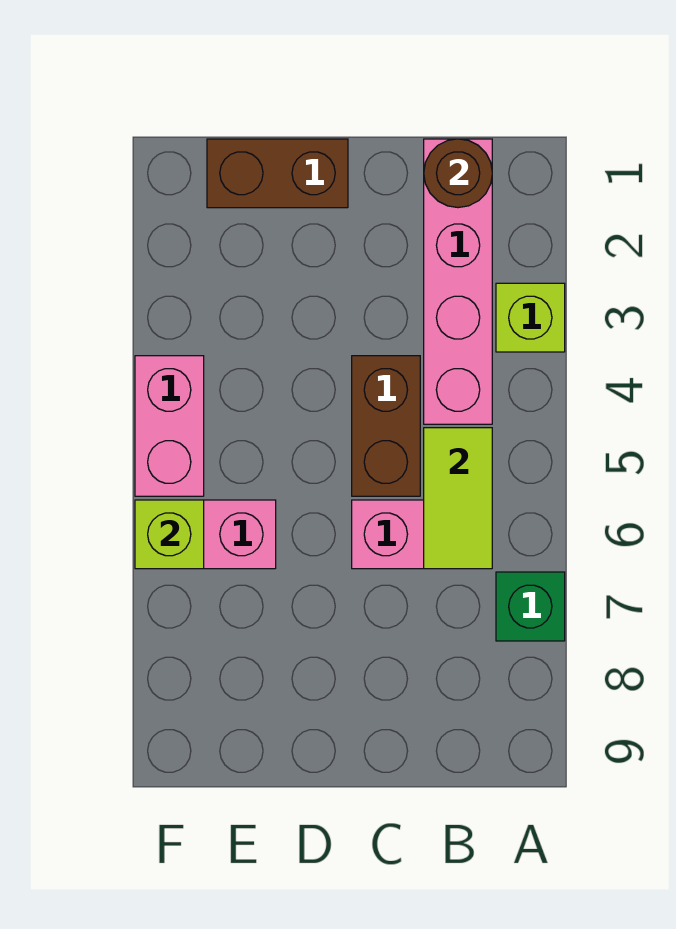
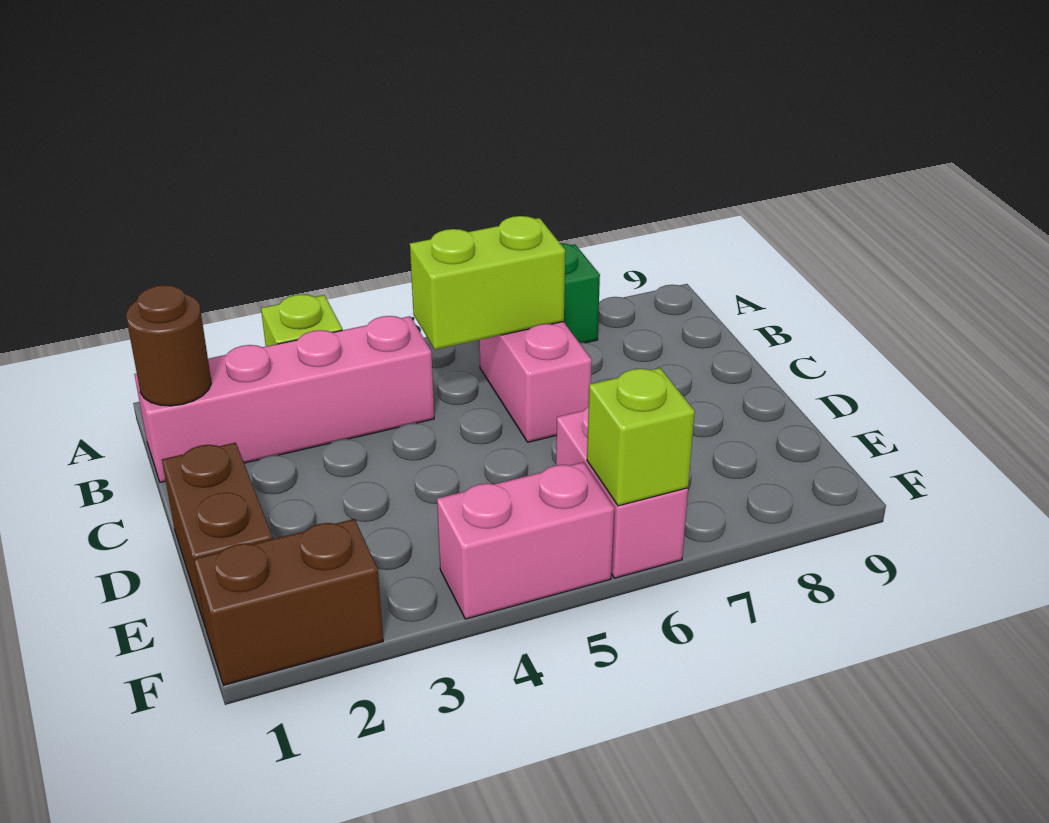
lime tile B5:B6 level 2 -> lime brick B5:B6 level 2
brown brick C4:C5 level 1 -> brown brick F1:F2 level 1

